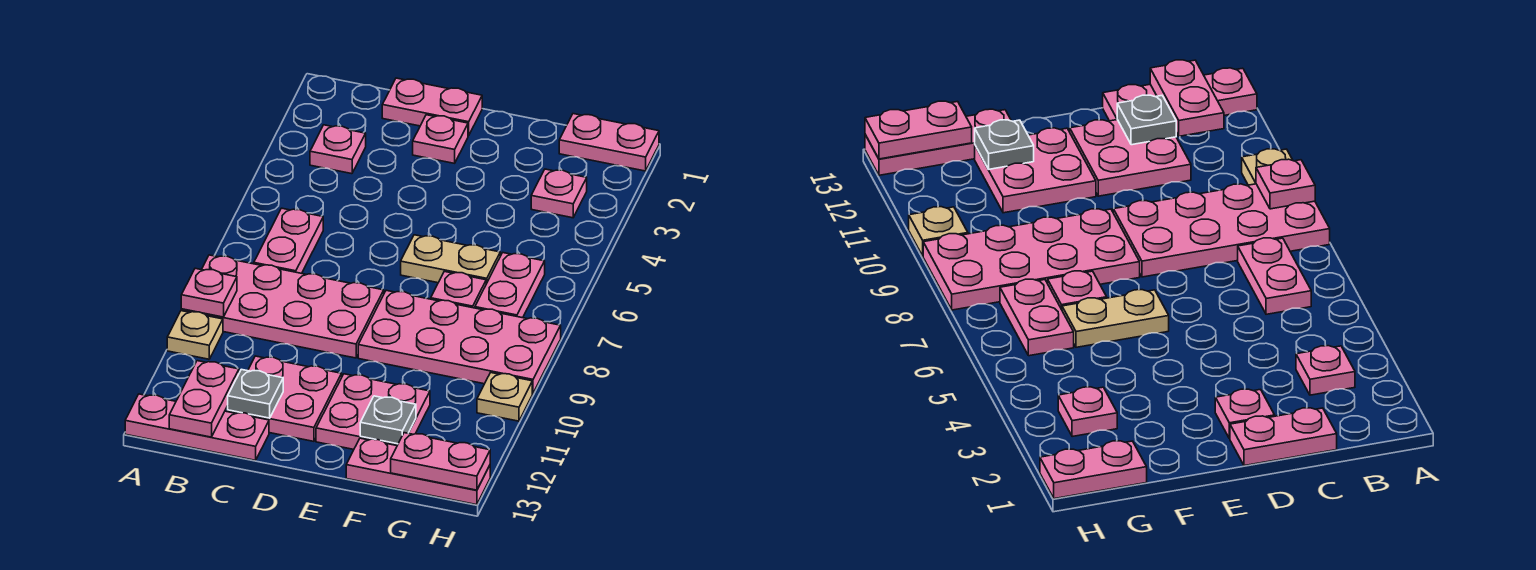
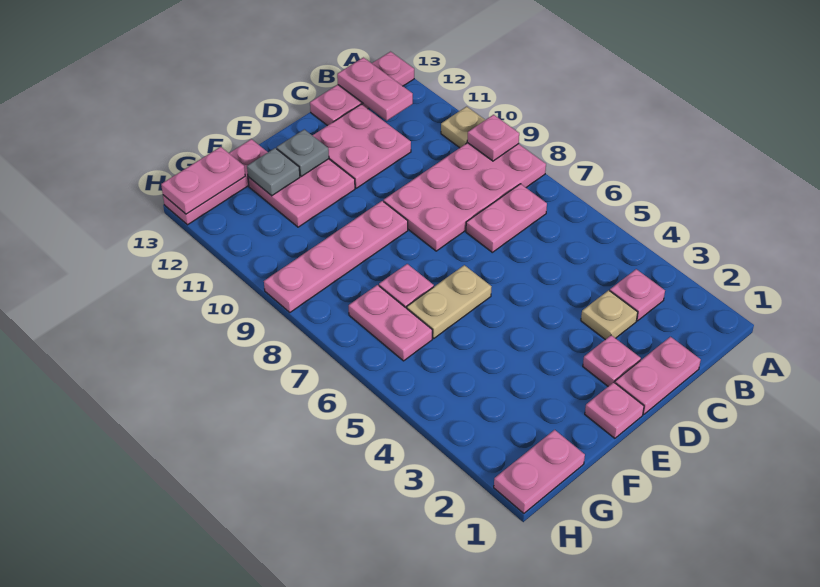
pink plate B6:B7 level 1 -> pink plate B7:C7 level 1
grey plate C12 level 2 -> grey plate E12 level 2
pink plate E8:H9 level 1 -> pink plate E9:H9 level 1
pink plate G3 level 1 -> pink plate E1 level 1
tan plate H10 level 1 -> tan plate C3 level 1

